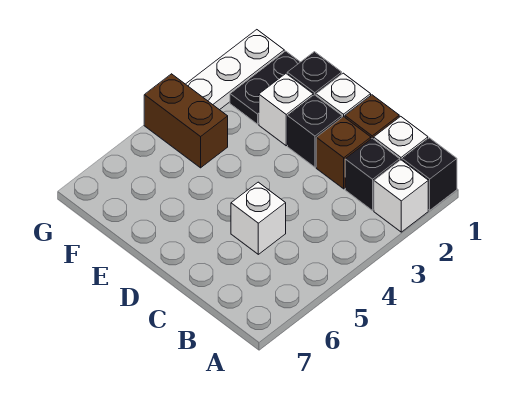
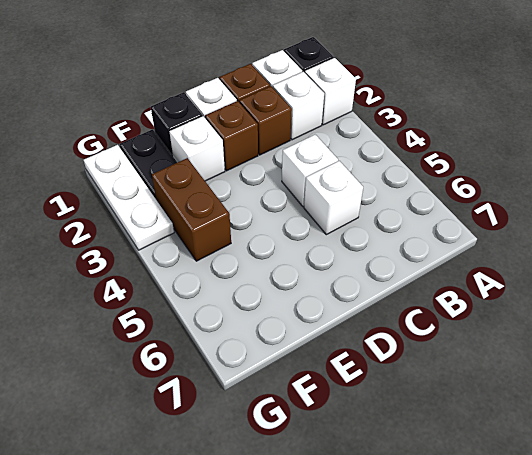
black brick B2 level 1 -> white brick B2 level 1
none -> white brick C4 level 1
black brick D2 level 1 -> brown brick D2 level 1
brown brick F4:G4 level 1 -> brown brick F3:F4 level 1

